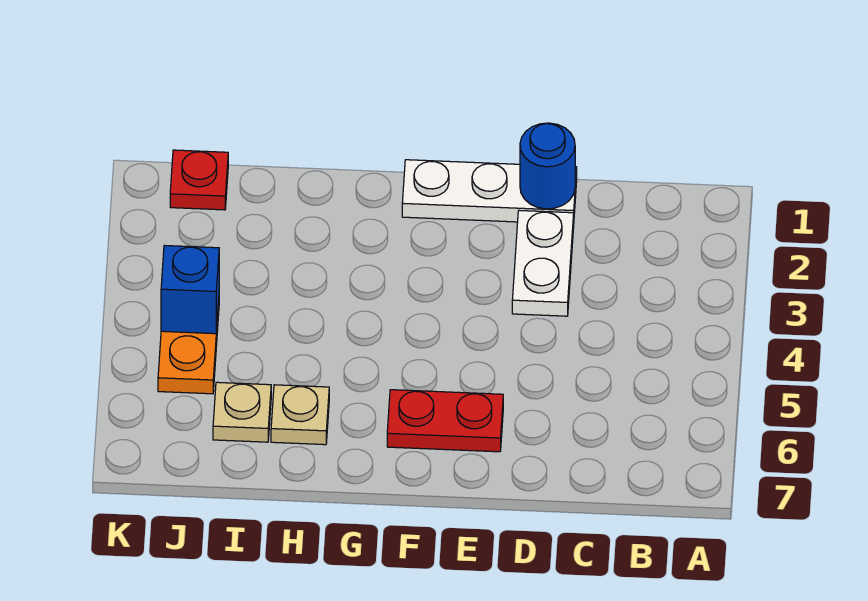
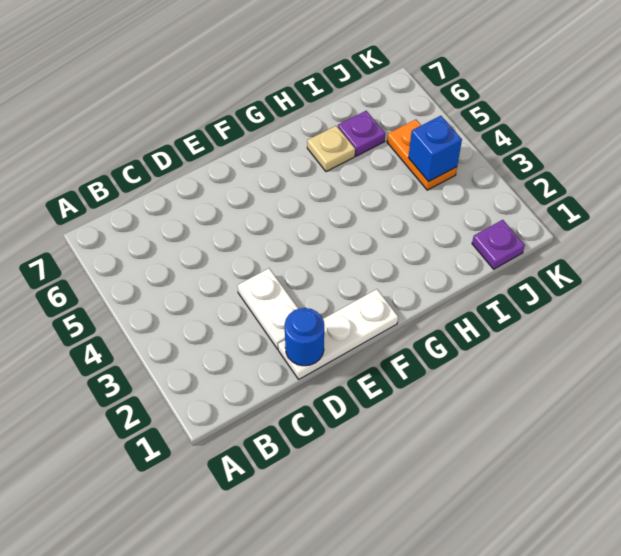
red plate E6:F6 level 1 -> none
tan plate I6 level 1 -> purple plate I6 level 1
red plate J1 level 1 -> purple plate J1 level 1

